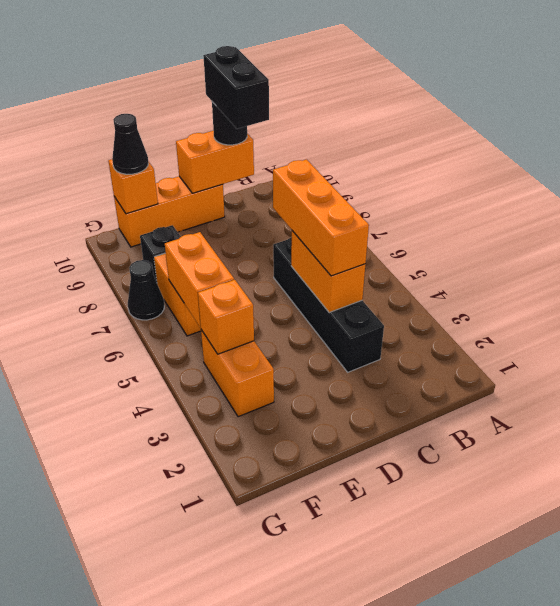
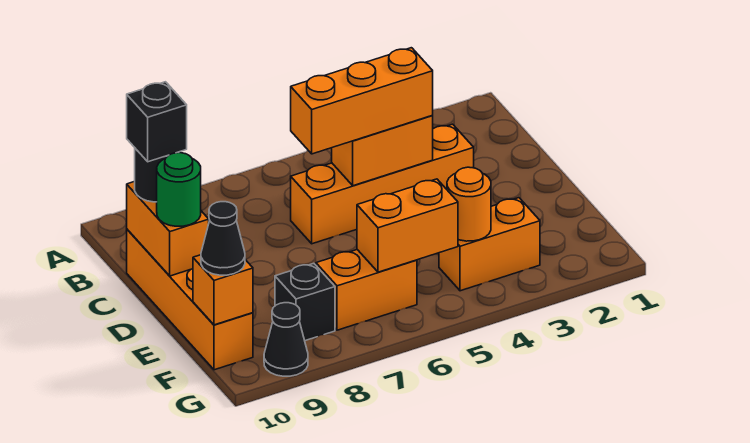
black brick C3:C6 level 1 -> orange brick C3:C6 level 1
black brick C9:C10 level 4 -> black brick C10 level 4
orange brick D10:F10 level 1 -> orange brick C10:F10 level 1
none -> green round brick D10 level 3
orange brick F4 level 2 -> orange round brick F4 level 2
black cone G7 level 1 -> black cone G9 level 1

